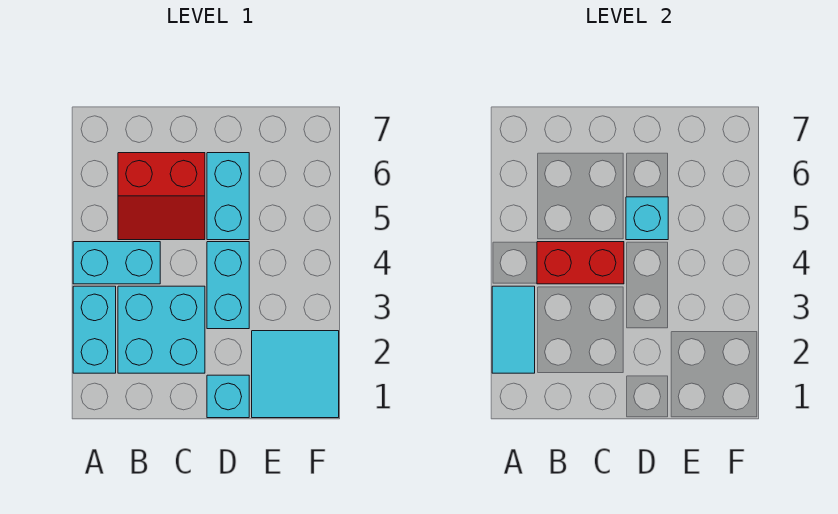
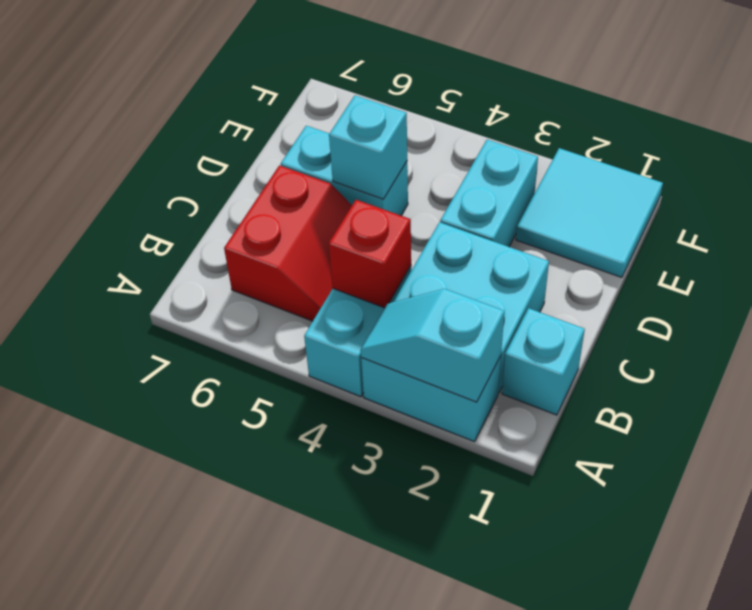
cyan tile A2:A3 level 2 -> cyan slope A2:A3 level 2 top 2
red brick B4:C4 level 2 -> red brick B4 level 2
cyan brick D1 level 1 -> cyan brick B1 level 1
cyan brick D3:D4 level 1 -> cyan brick D3:E3 level 1

